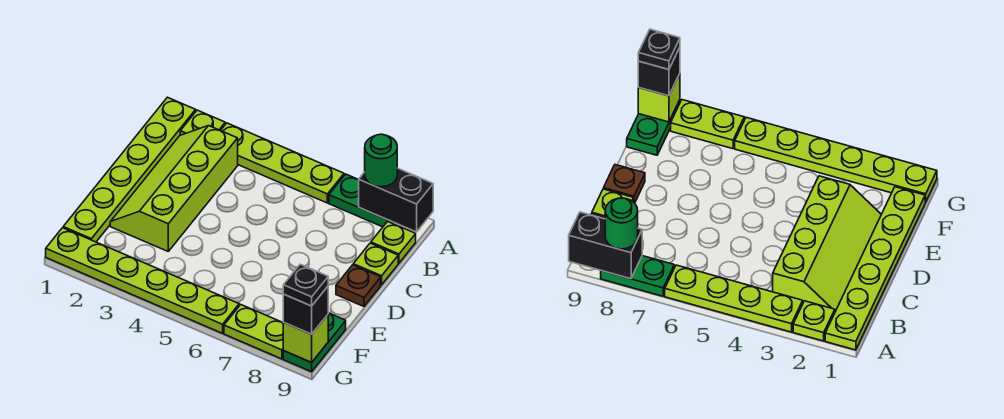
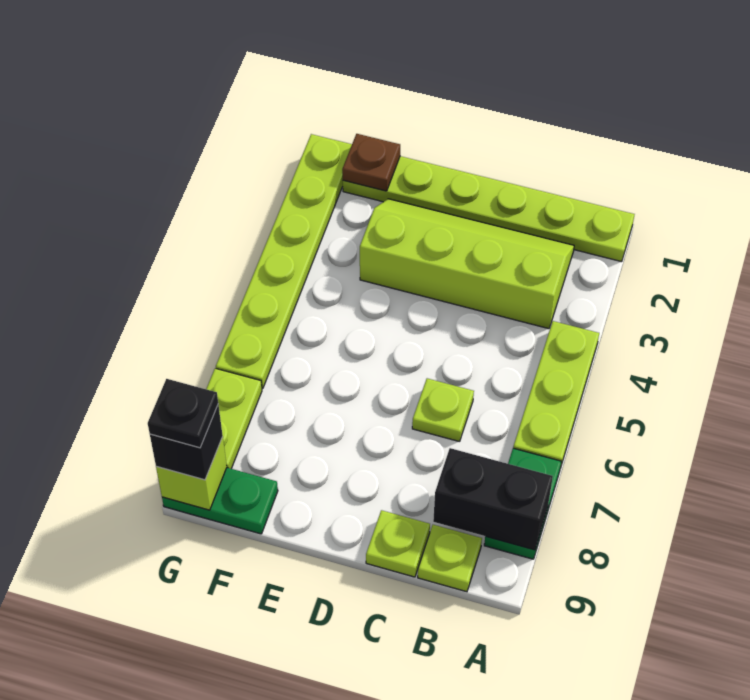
lime plate A2 level 1 -> lime plate C6 level 1
lime plate A3:A6 level 1 -> lime plate A4:A6 level 1
black brick A8:A9 level 2 -> black brick A8:B8 level 2
green round brick A8 level 3 -> none
brown plate D9 level 1 -> brown plate F1 level 2

